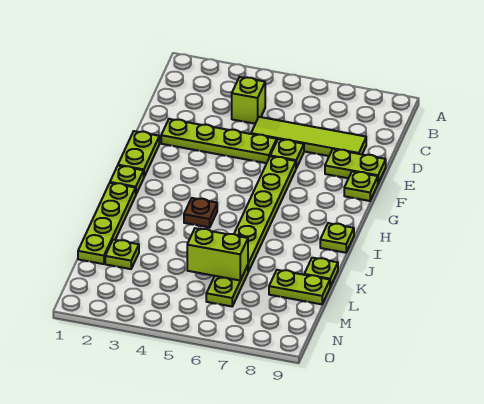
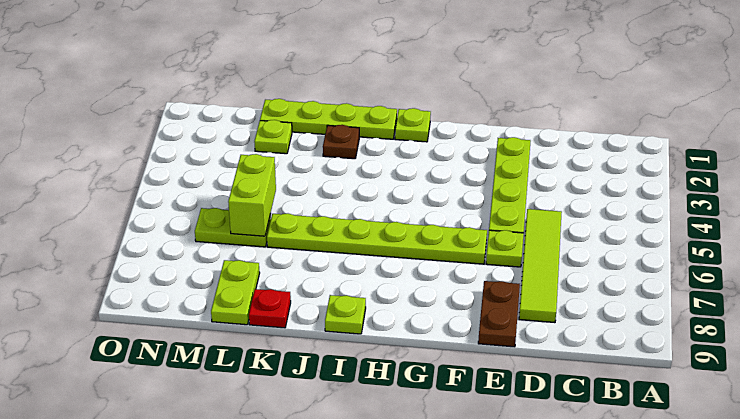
lime brick C4 level 1 -> none
lime plate E8:E9 level 1 -> brown plate E8:E9 level 1
lime plate F1:G1 level 1 -> none
lime plate F9 level 1 -> none
brown plate I4 level 1 -> brown plate J2 level 1
lime plate K9 level 1 -> red plate K9 level 1

